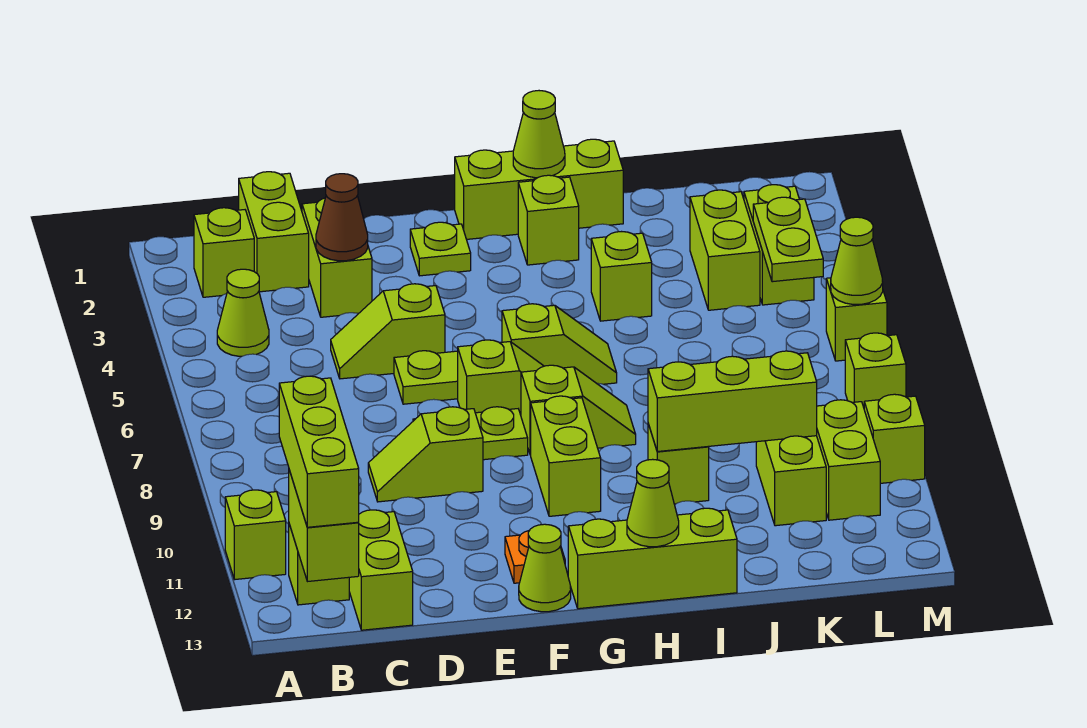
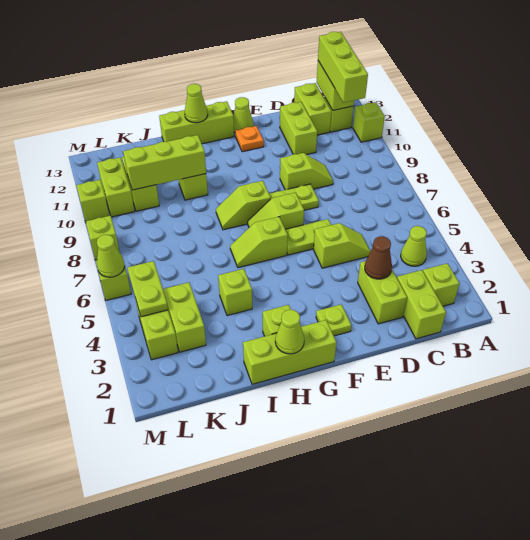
lime brick G9:G10 level 1 -> lime brick D11:D12 level 1

